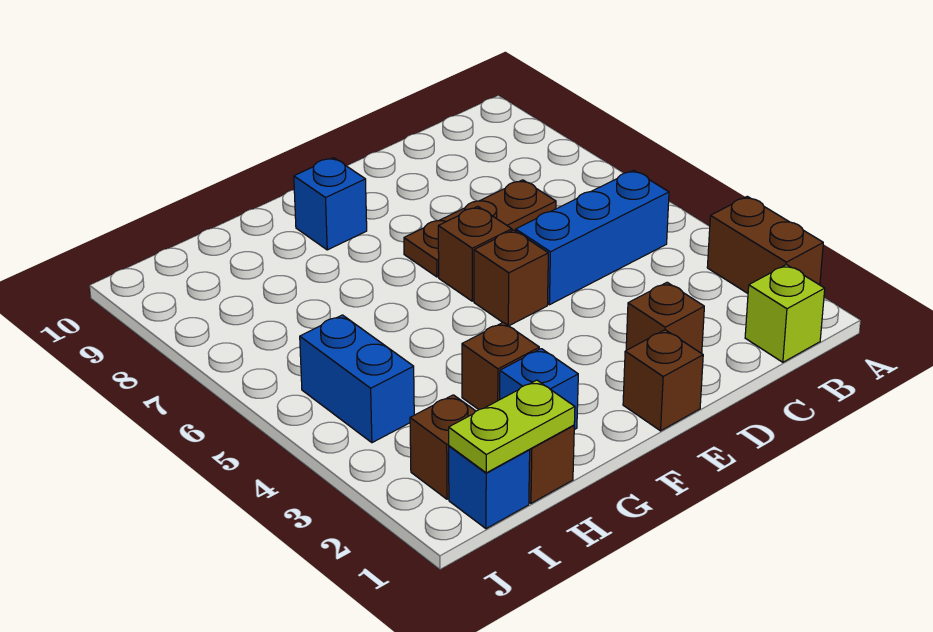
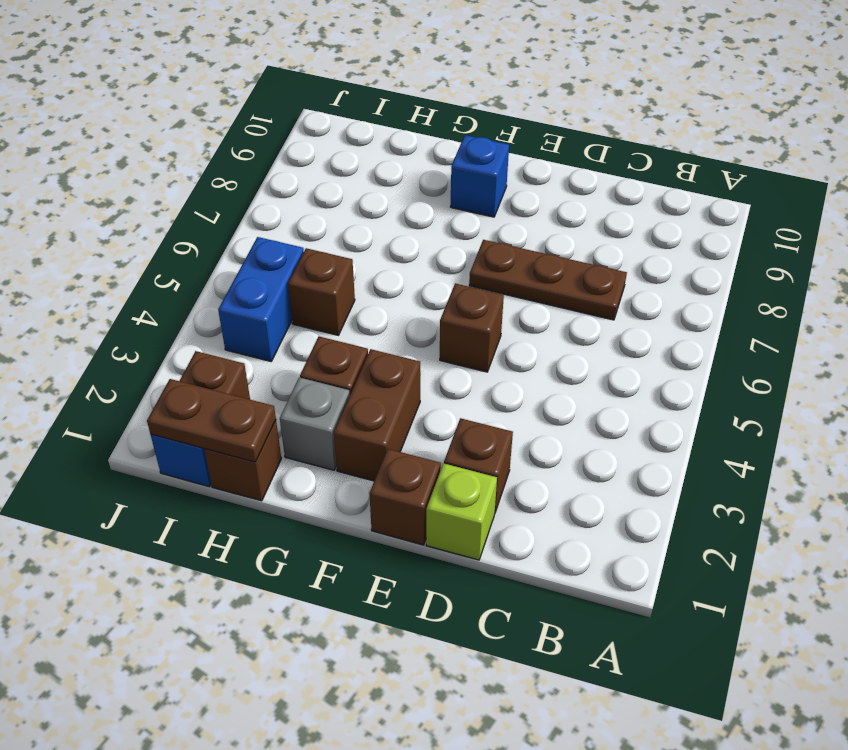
brown brick A2:A3 level 1 -> brown brick F2:F3 level 1
lime brick B1 level 1 -> lime brick D1 level 1
blue brick B5:D5 level 1 -> none
brown brick E6 level 1 -> brown brick H5 level 1
blue brick G2 level 1 -> grey brick G2 level 1
lime plate H1:I1 level 2 -> brown plate H1:I1 level 2

